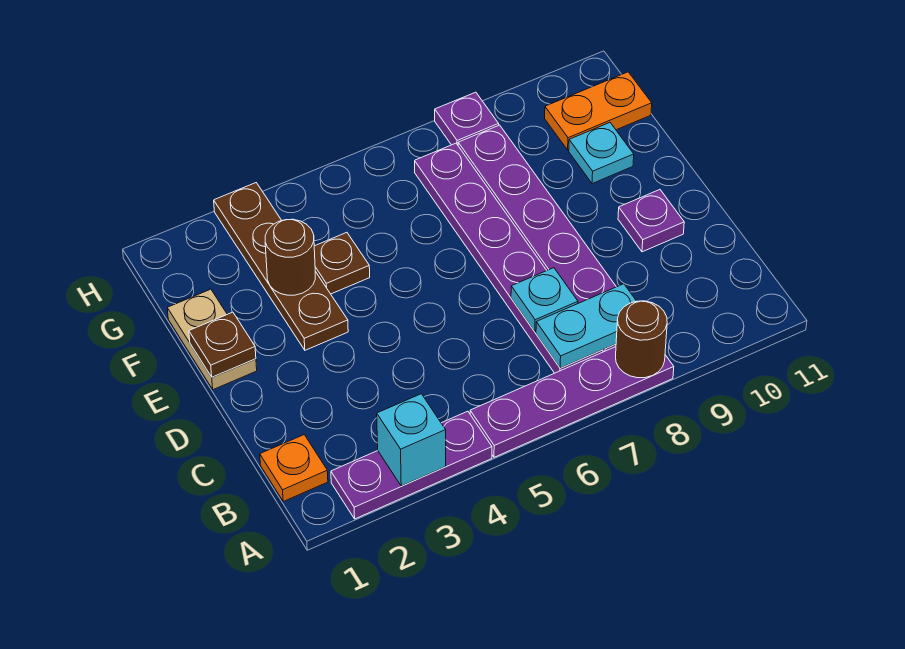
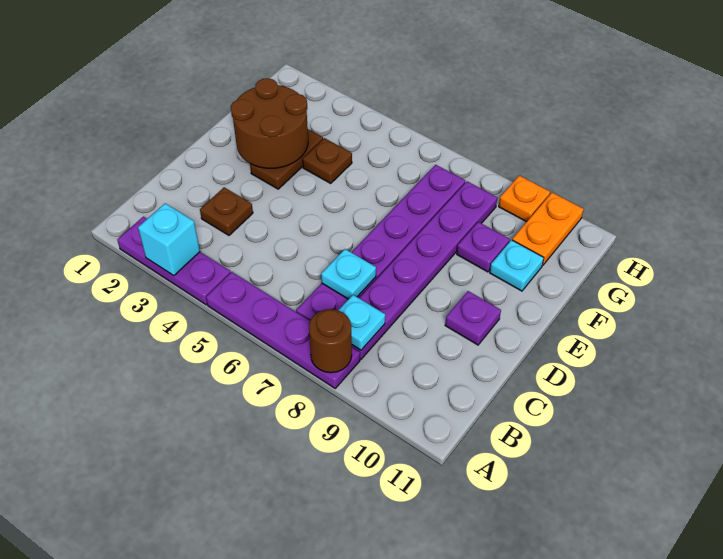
orange plate B1 level 1 -> orange plate H9 level 1
cyan plate B7:B8 level 2 -> cyan plate B8 level 2
tan plate E1:F1 level 1 -> none
brown plate E1 level 2 -> brown plate C3 level 1
brown plate E3:H3 level 1 -> brown plate E3:F3 level 1
brown round brick F3 level 2 -> brown round brick E2:F3 level 2
orange plate G10:G11 level 1 -> orange plate G10:H10 level 1
purple plate H8 level 1 -> purple plate F9 level 1

